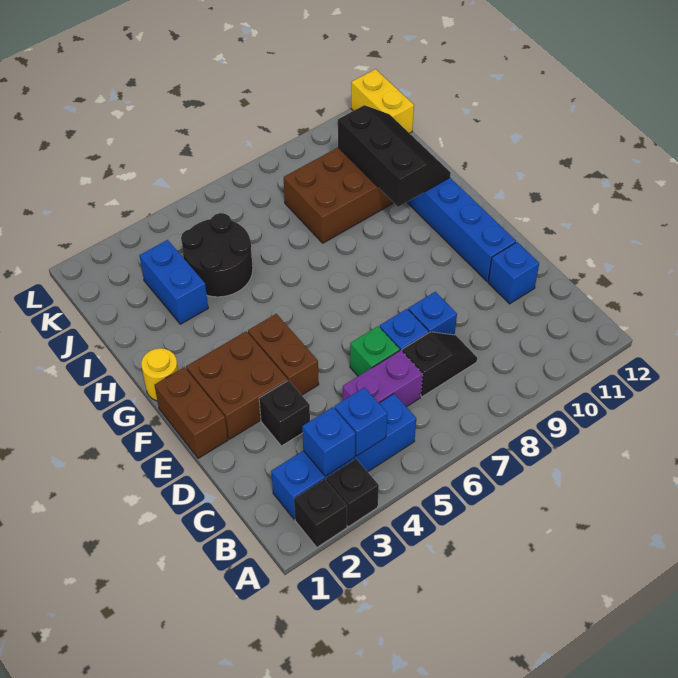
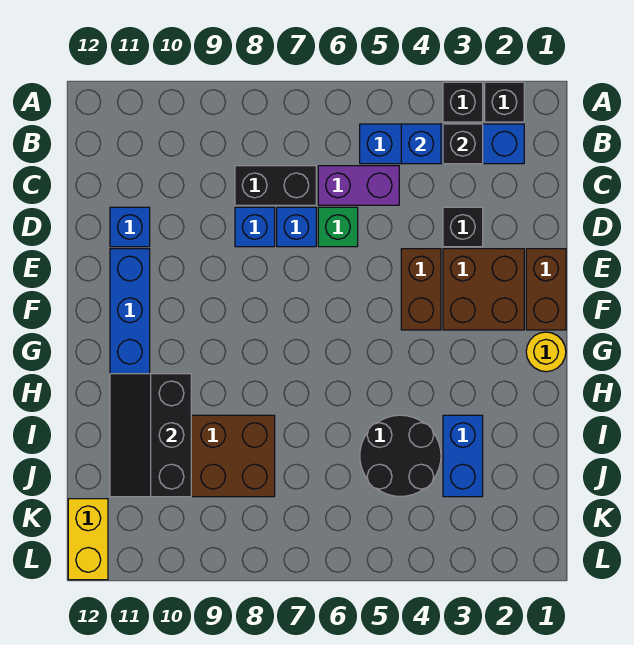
blue brick B3 level 2 -> black brick B3 level 2
black slope C7:C8 level 1 top 7 -> black brick C7:C8 level 1

